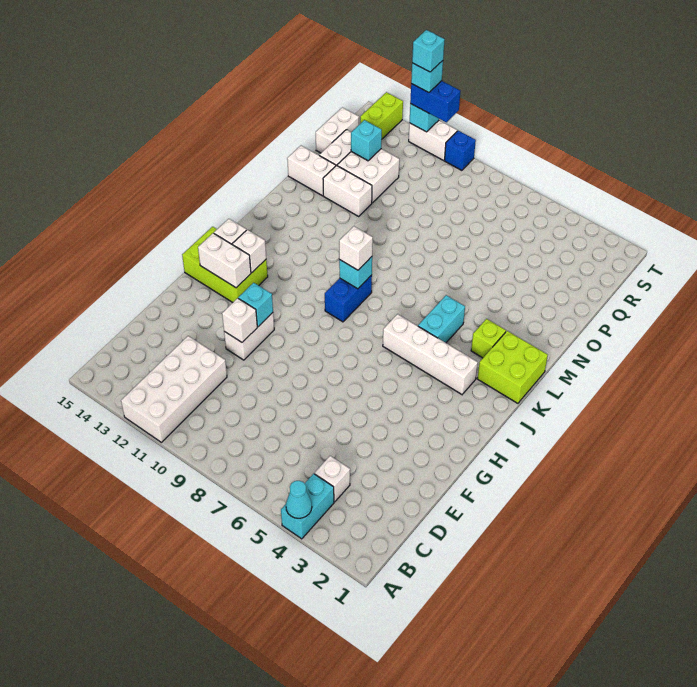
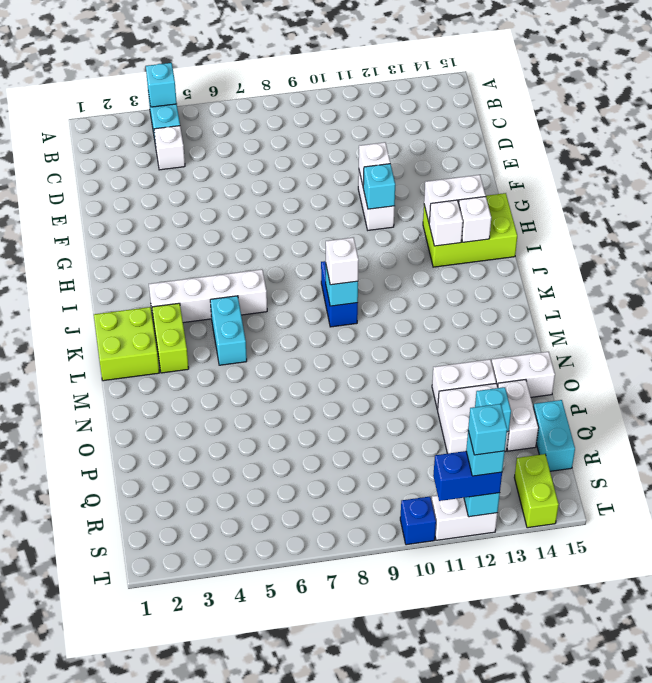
cyan cone A4 level 2 -> cyan brick A4 level 2
white brick A11:D12 level 1 -> none
lime brick L3 level 1 -> lime brick K3:L3 level 1
white brick Q15:R15 level 1 -> cyan brick Q15:R15 level 1

